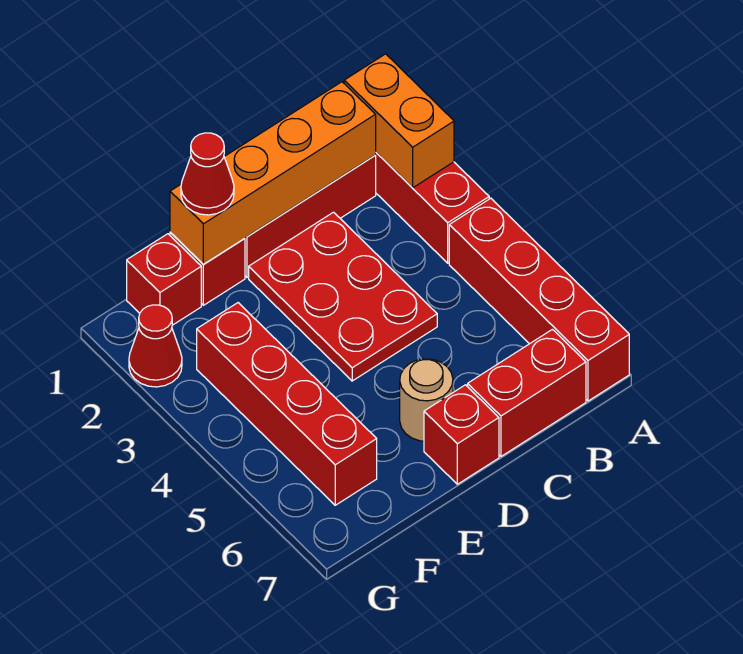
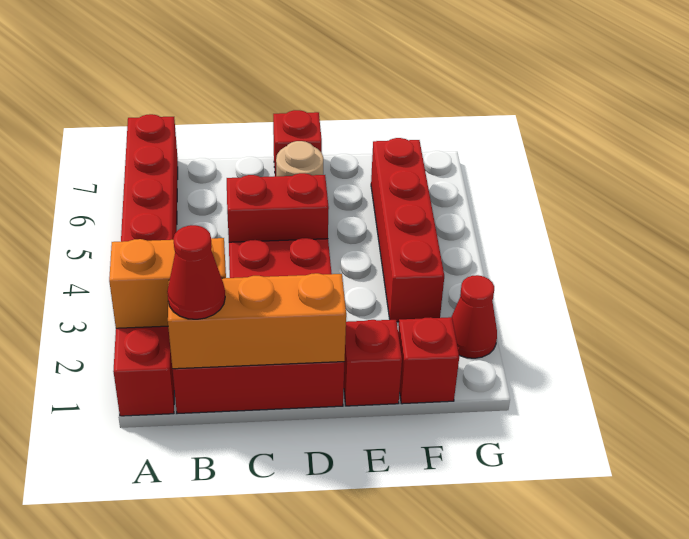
orange brick A1:A2 level 2 -> orange brick A2:B2 level 2
orange brick B1:E1 level 2 -> orange brick B1:D1 level 2
red brick B7:C7 level 1 -> red brick C5:D5 level 1
red cone E1 level 3 -> red cone B1 level 3

